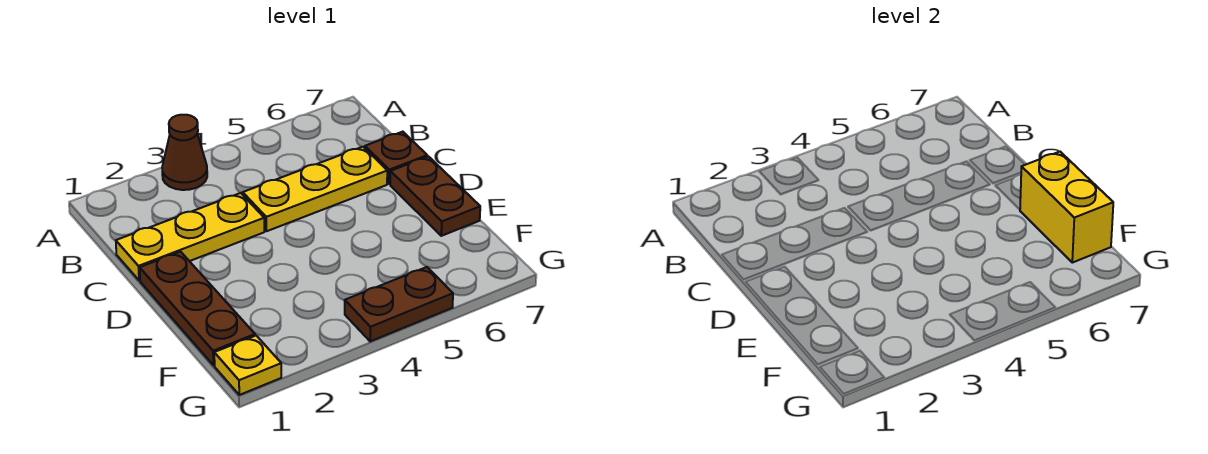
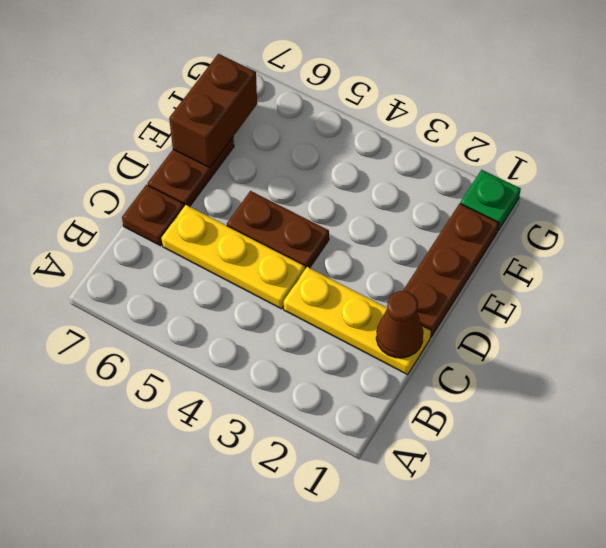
brown cone A3 level 1 -> brown cone C1 level 2
yellow brick E7:F7 level 2 -> brown brick E7:F7 level 2
yellow plate G1 level 1 -> green plate G1 level 1
brown plate G4:G5 level 1 -> brown plate D4:D5 level 1

